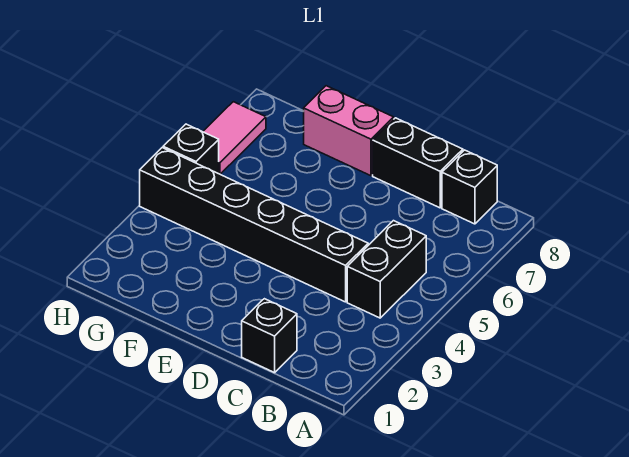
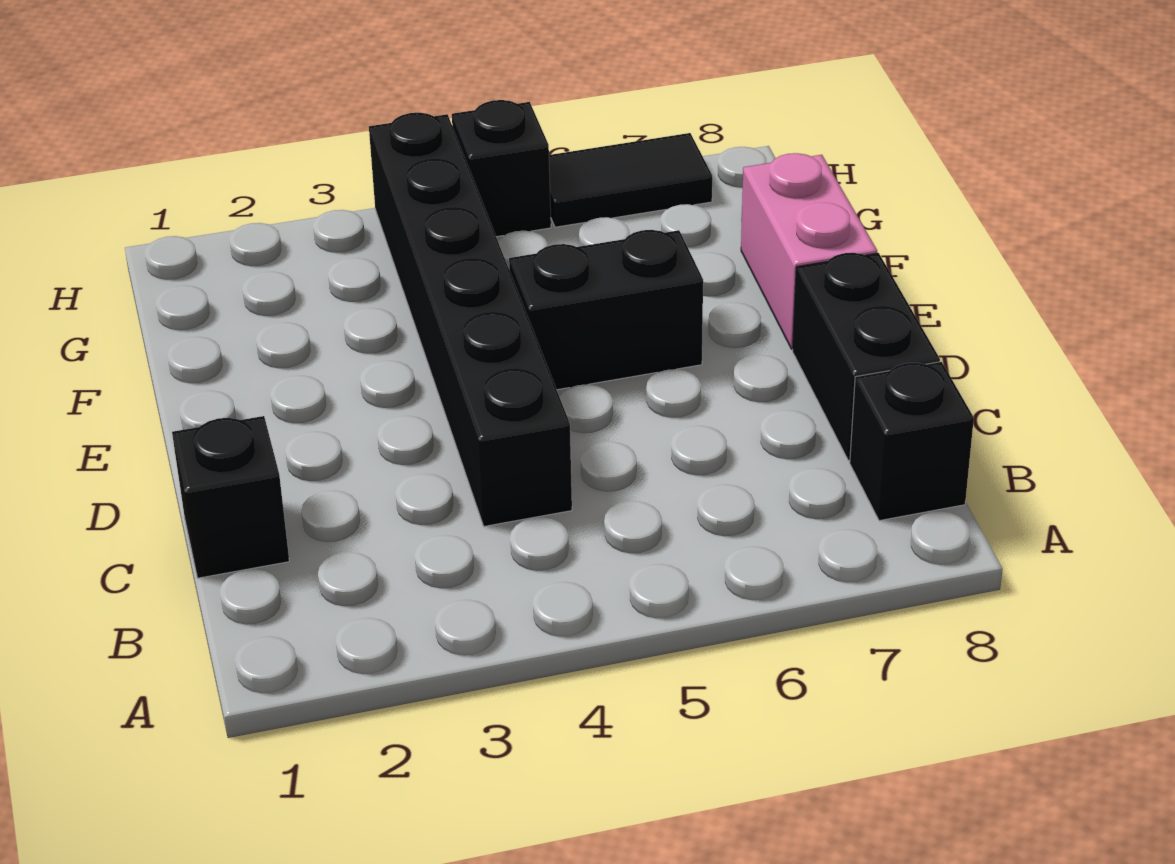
black brick B4:B5 level 1 -> black brick E5:E6 level 1
pink tile H6:H7 level 1 -> black tile H6:H7 level 1

